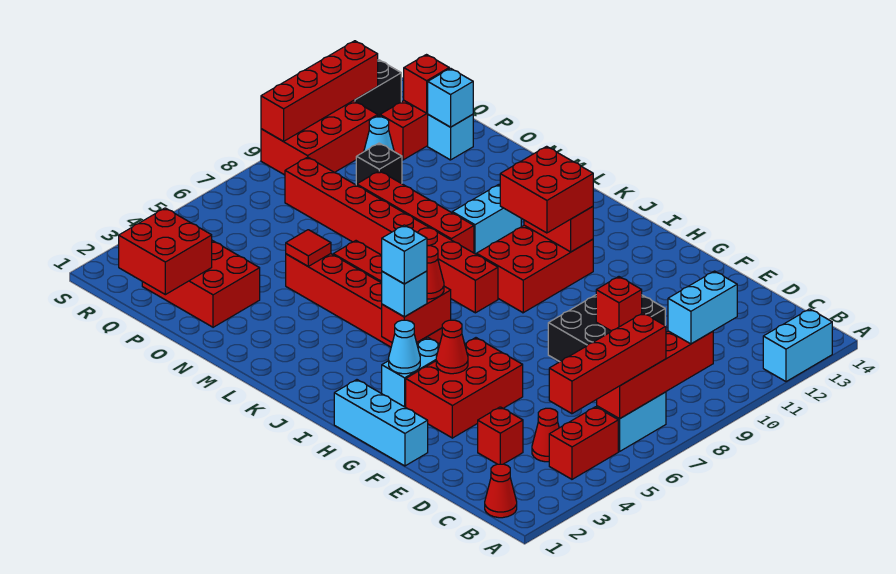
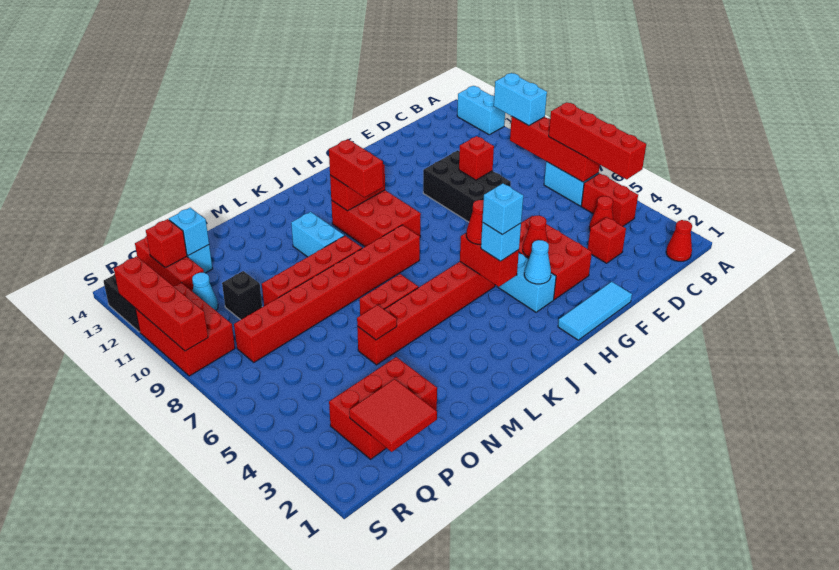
cyan brick F1:H1 level 1 -> cyan tile F1:H1 level 1
red brick I10:J11 level 3 -> red brick J10:J11 level 3
red brick P1:Q2 level 2 -> red tile P1:Q2 level 2

